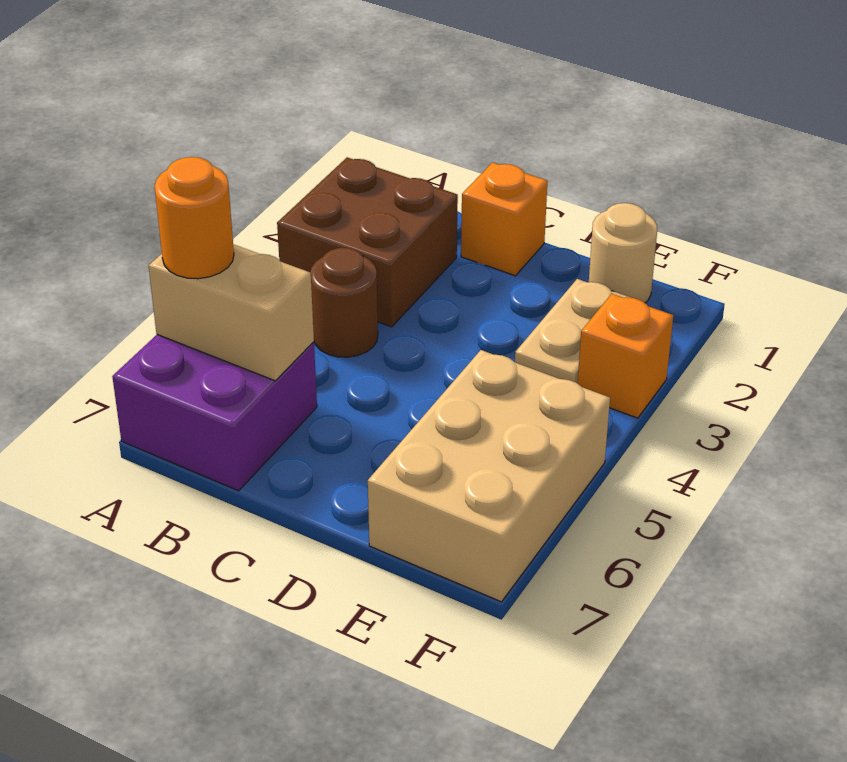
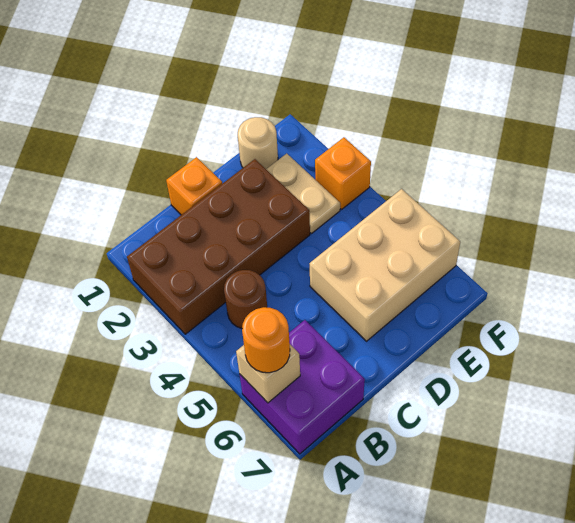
brown brick A2:B3 level 1 -> brown brick A2:D3 level 1
tan brick A6:B6 level 2 -> tan brick A6 level 2
tan brick E5:F7 level 1 -> tan brick D5:F6 level 1

